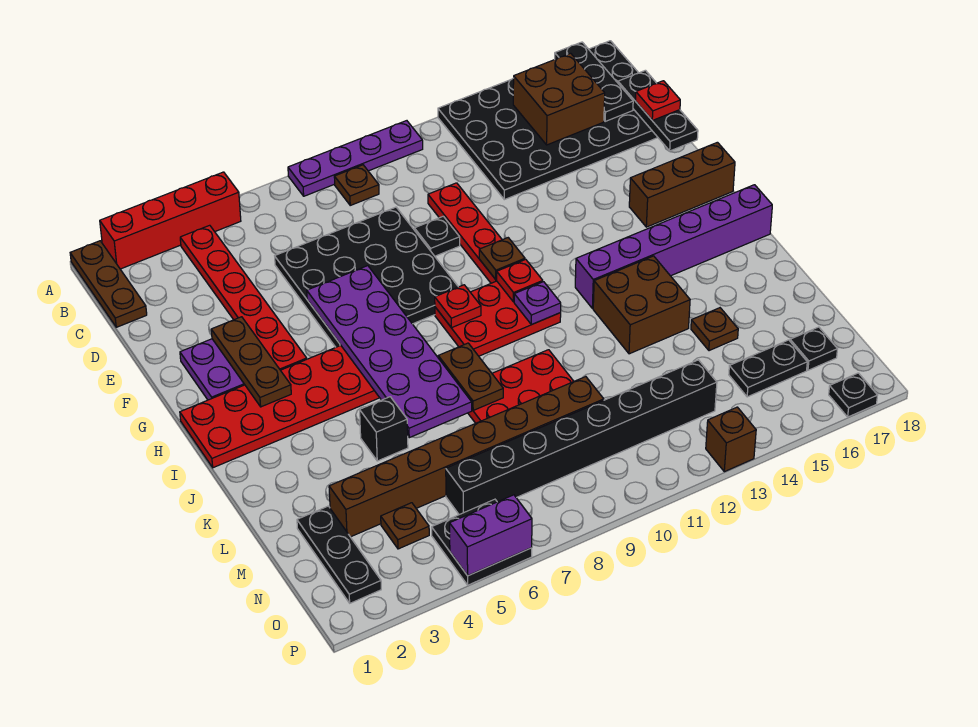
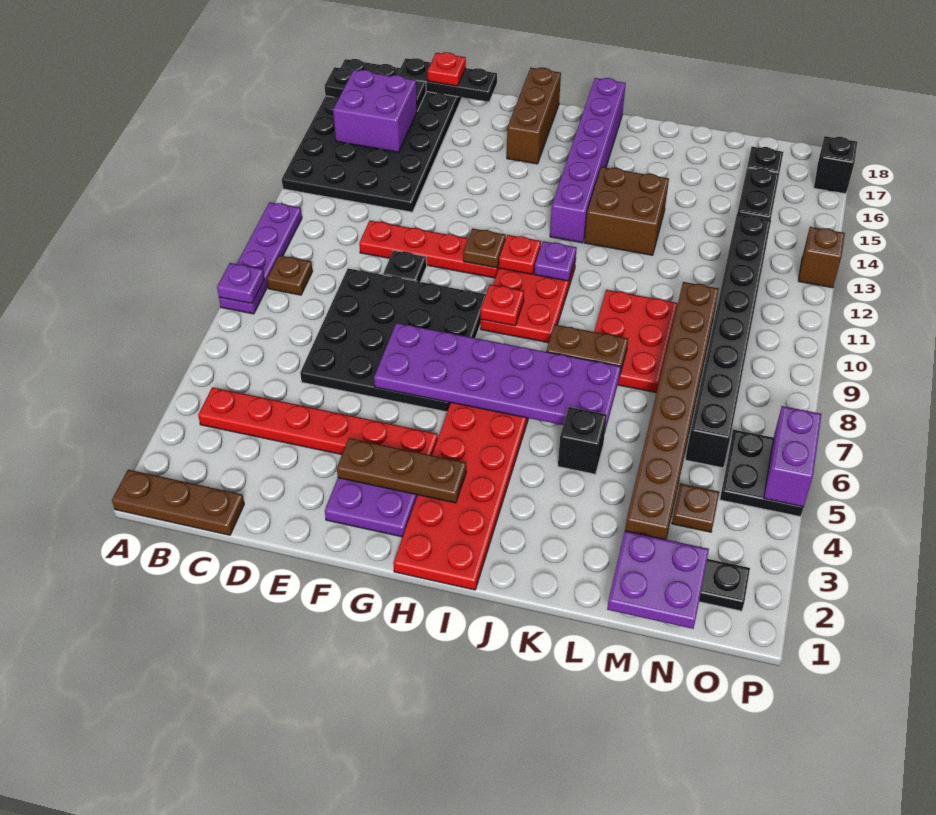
red brick A2:A5 level 1 -> none
none -> purple plate A8 level 2
brown brick B15:C16 level 2 -> purple brick B15:C16 level 2
brown plate L15 level 1 -> none
none -> purple plate M1:N2 level 2
black plate P17 level 1 -> black brick P17 level 1

